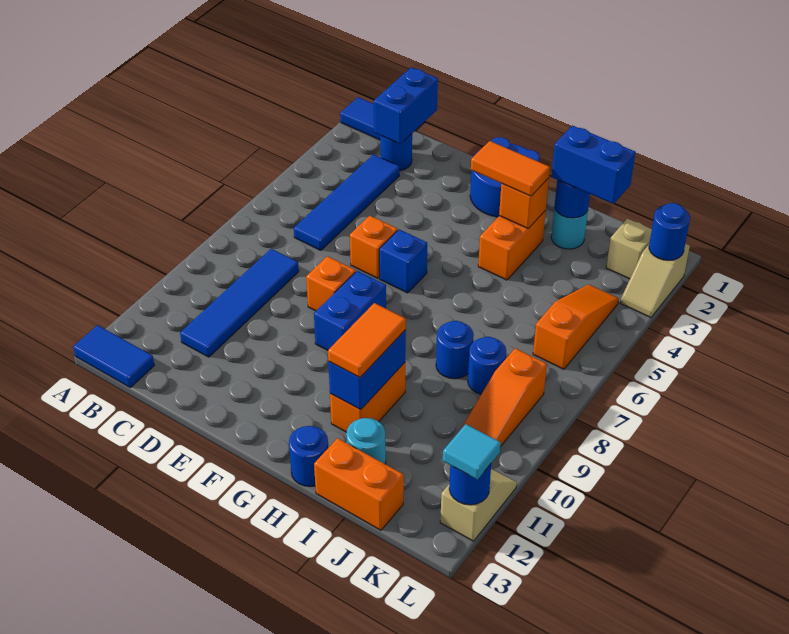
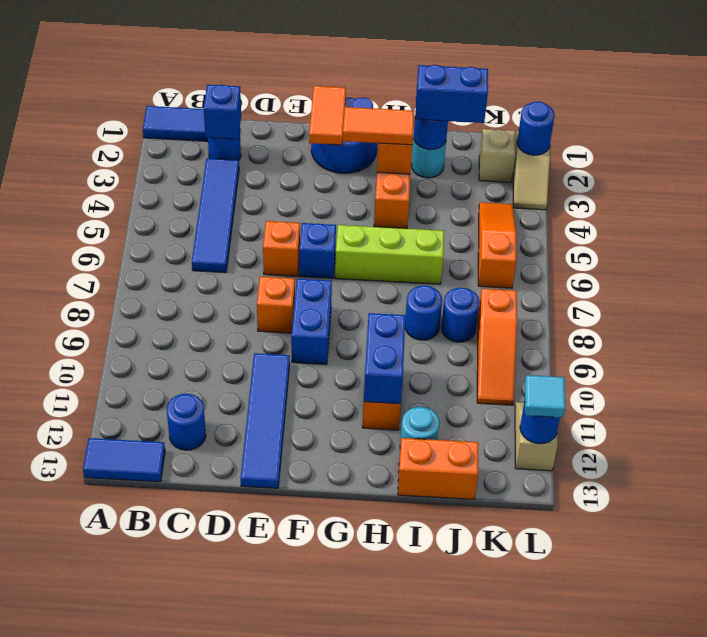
blue brick C1:C2 level 2 -> blue brick C2 level 2
blue tile C8:C11 level 1 -> blue tile E10:E13 level 1
none -> lime brick G6:I6 level 1
orange tile H10:H11 level 3 -> orange tile F1:F2 level 2
blue round brick H13 level 1 -> blue round brick C12 level 1

